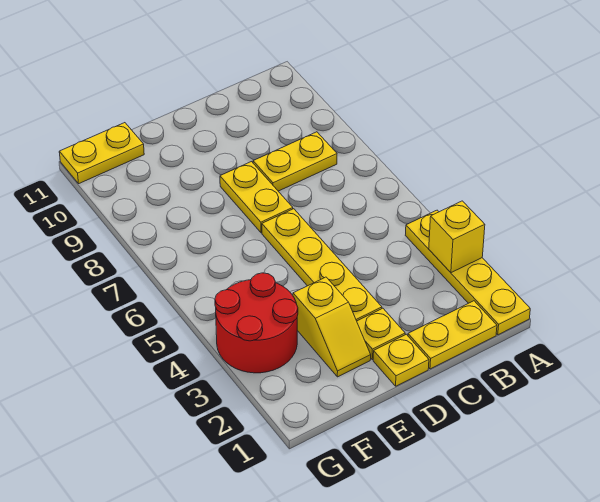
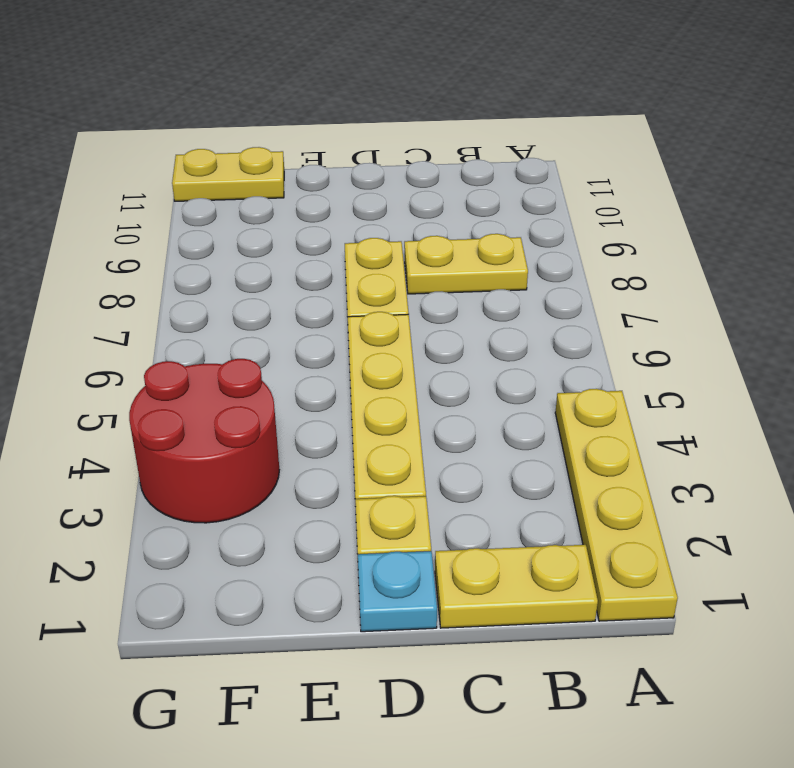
yellow brick A3 level 2 -> none
yellow plate D1 level 1 -> cyan plate D1 level 1
yellow slope E2:E3 level 1 top 3 -> none

